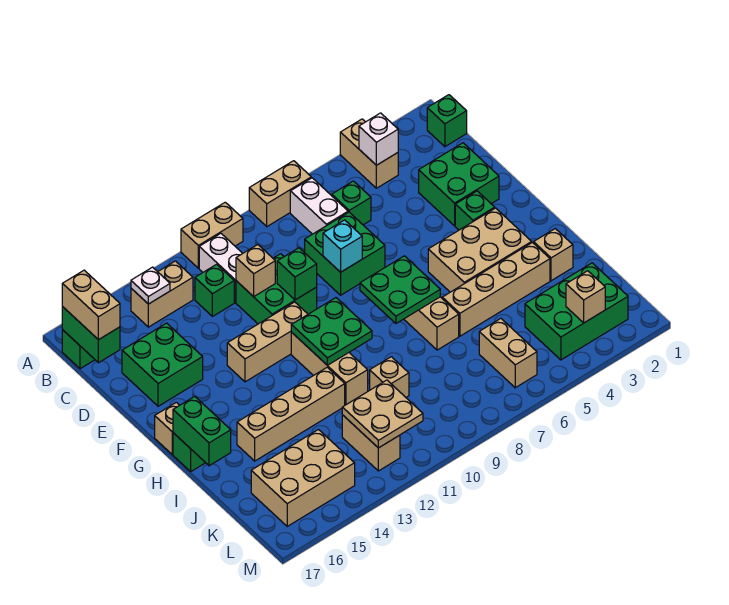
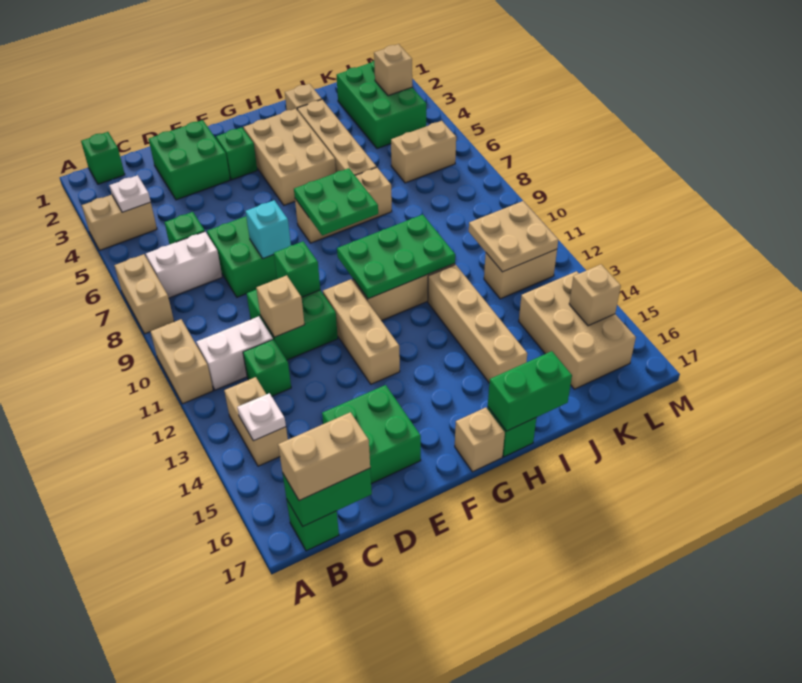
white brick B4 level 2 -> white plate B4 level 2
green plate G10:H11 level 2 -> green plate G10:I11 level 2
tan brick J10 level 1 -> tan brick L15 level 2

